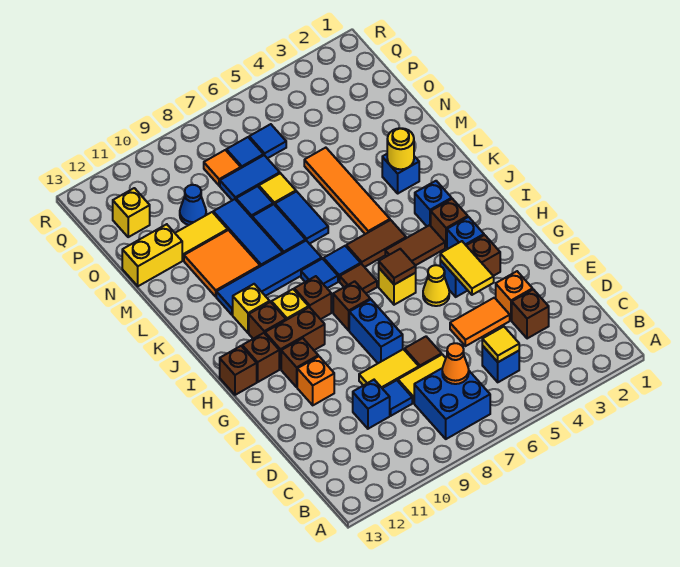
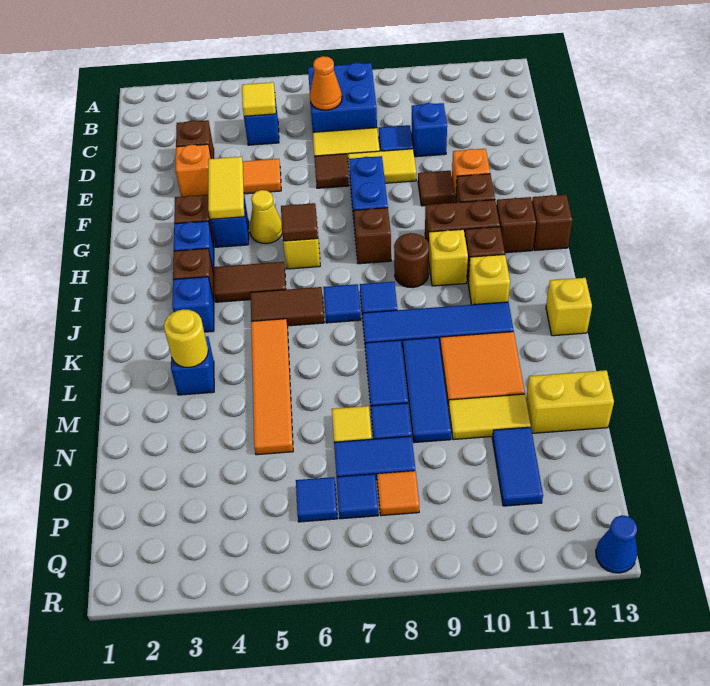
brown tile I7 level 1 -> brown tile F10 level 1
brown brick I9 level 1 -> brown round brick I9 level 1
blue tile L7:M7 level 1 -> blue tile O11:P11 level 1
blue cone O10 level 1 -> blue cone R13 level 1
yellow brick P12 level 1 -> yellow brick K13 level 1

